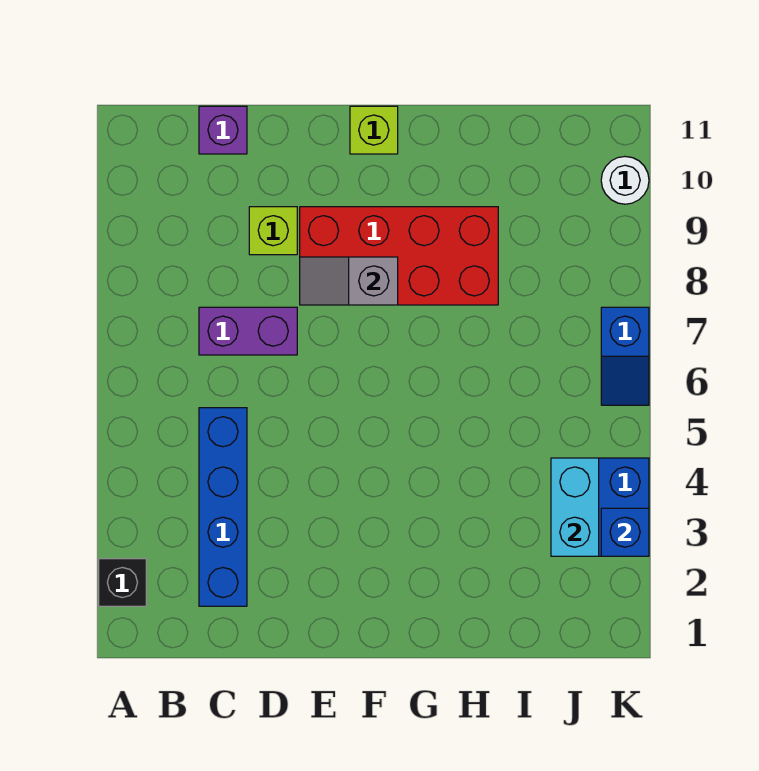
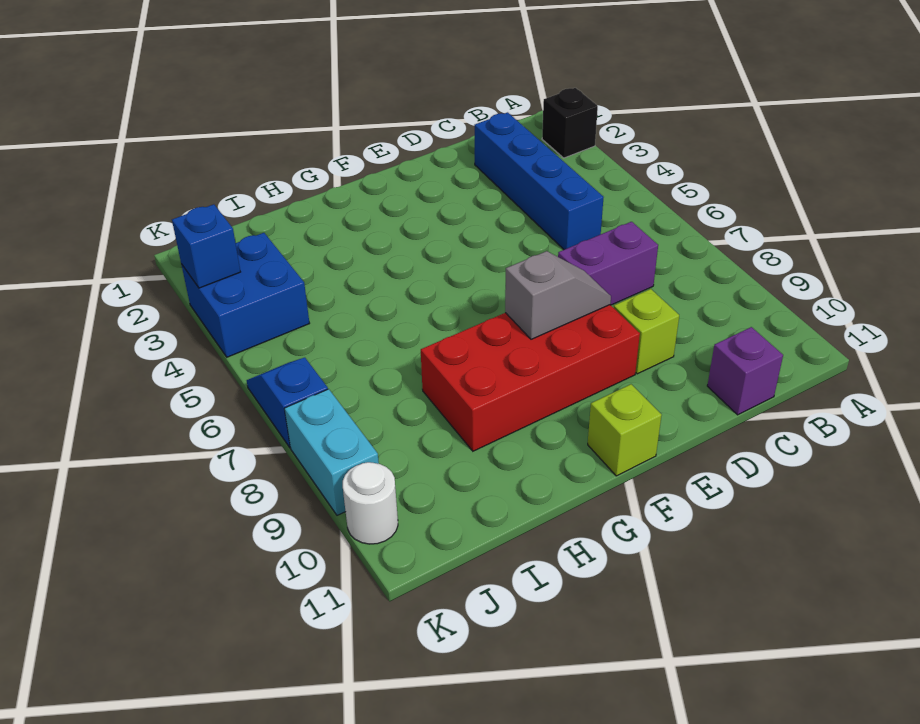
cyan brick J3:J4 level 2 -> cyan brick K8:K9 level 1

